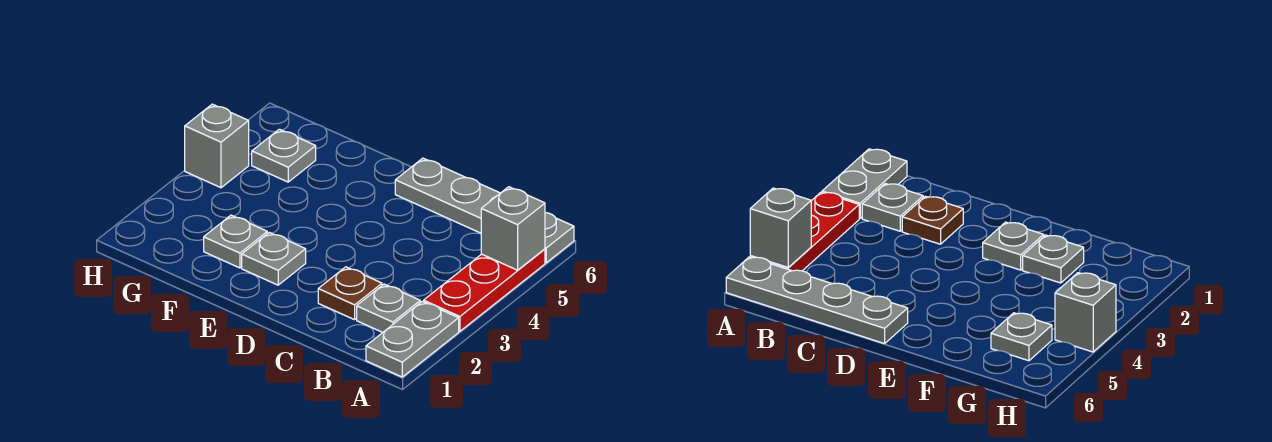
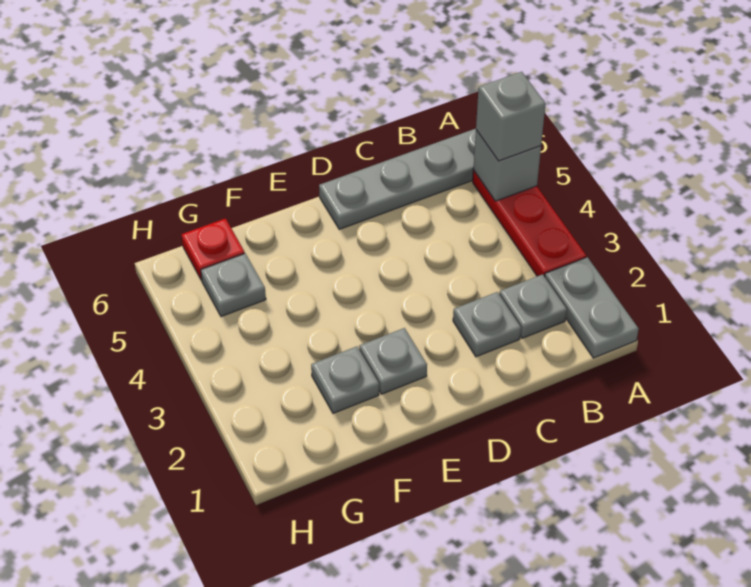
brown plate C2 level 1 -> grey plate C2 level 1
none -> red plate G6 level 1
grey brick H4 level 1 -> grey brick A5 level 3

